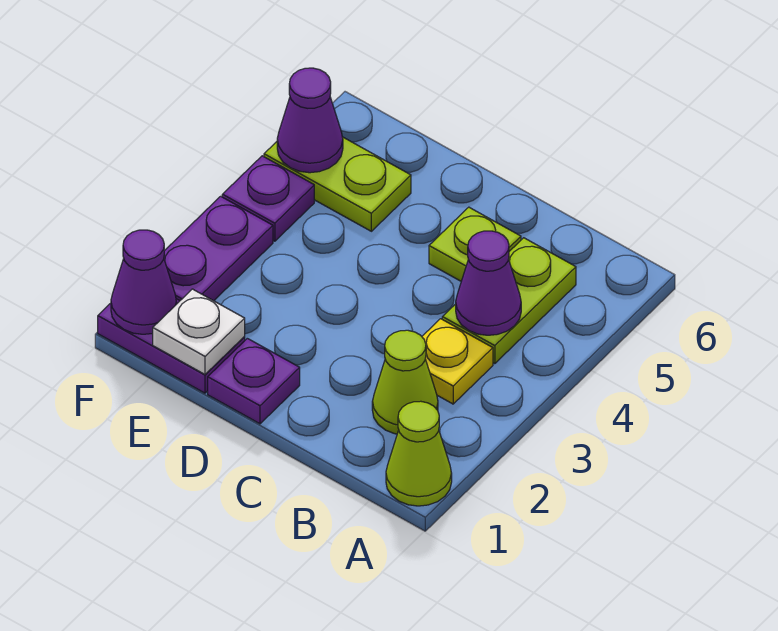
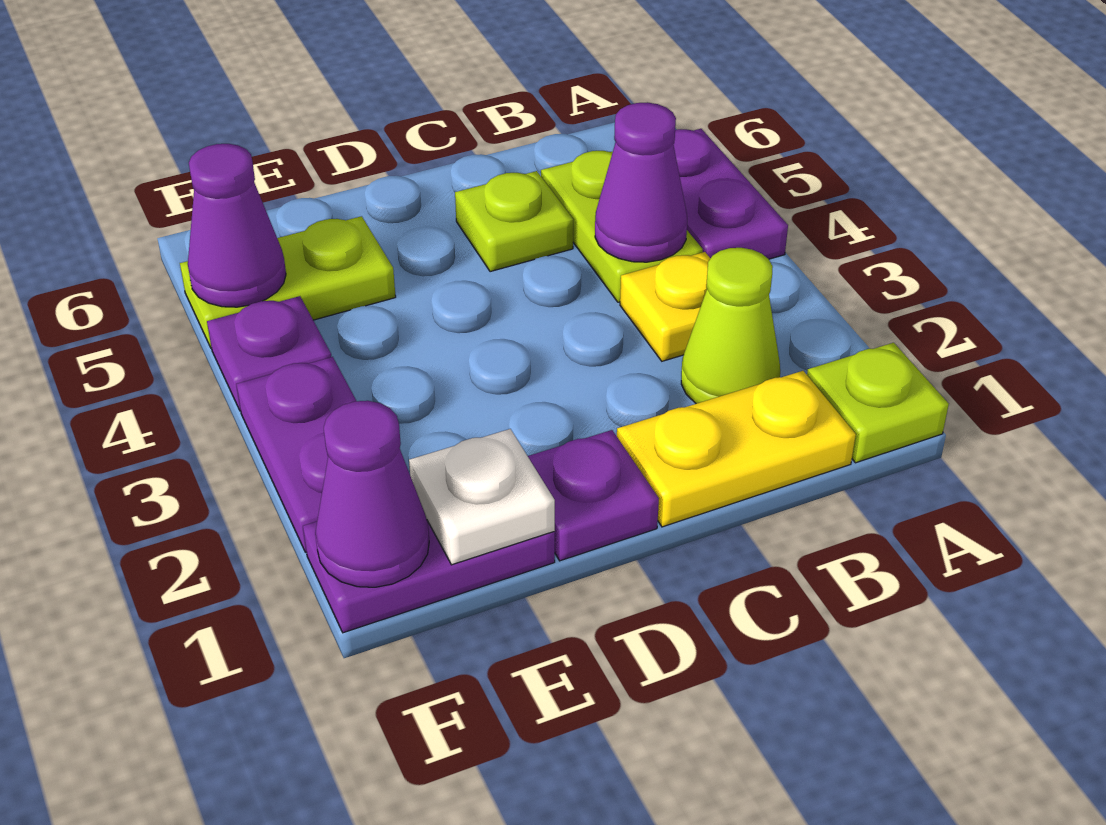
lime cone A1 level 1 -> lime plate A1 level 1
none -> purple plate A4:A5 level 1
none -> yellow plate B1:C1 level 1

